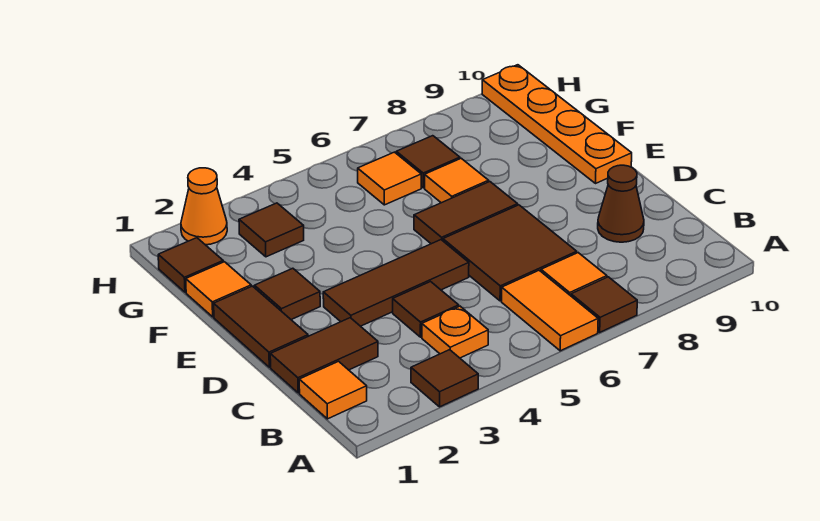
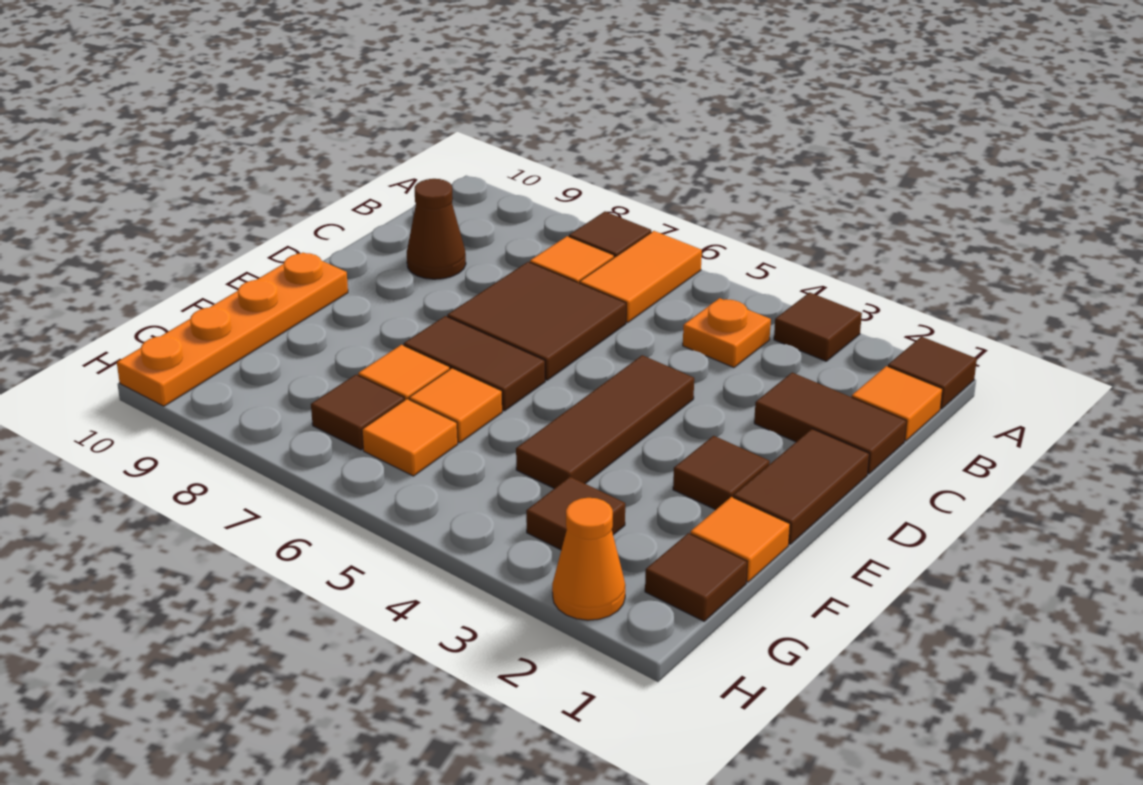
brown tile C4 level 1 -> brown tile A1 level 1
brown tile D3:D5 level 1 -> brown tile D4:F4 level 1
none -> orange tile F6 level 1

